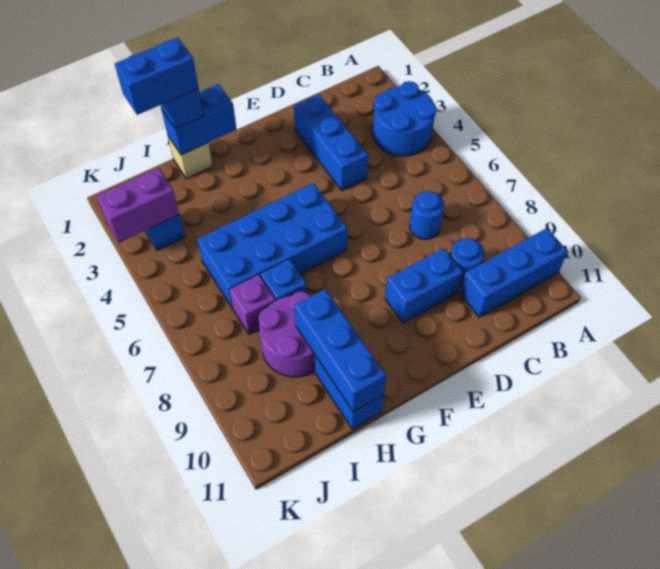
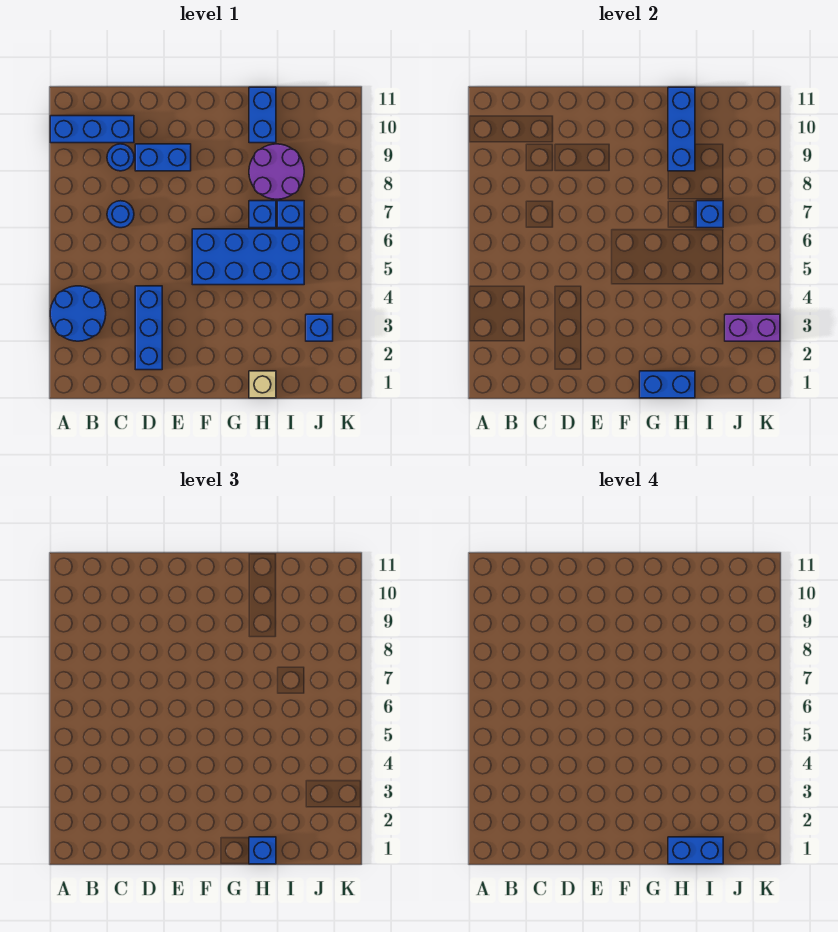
purple brick I7 level 1 -> blue brick I7 level 1
none -> blue brick I7 level 2

